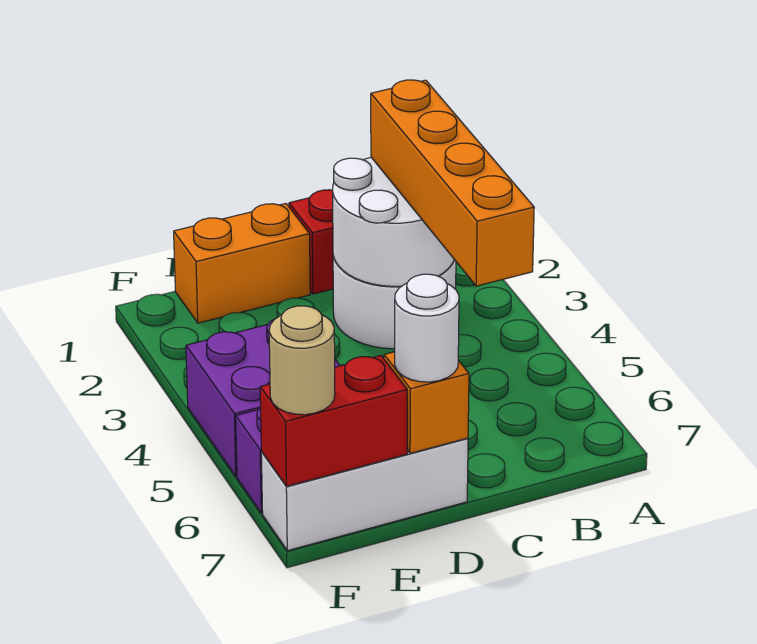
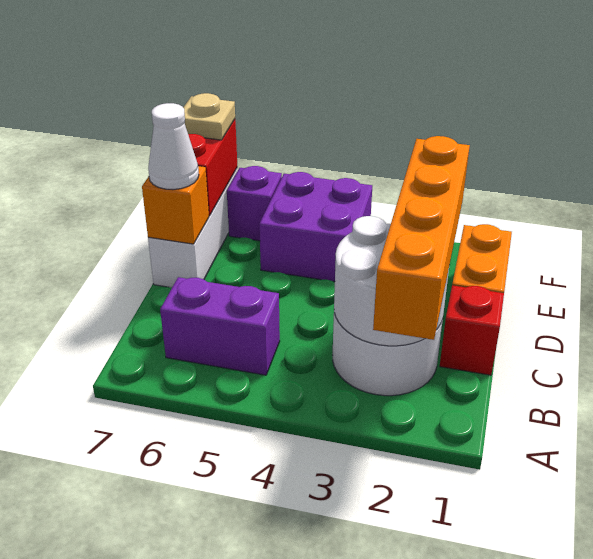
orange brick B2:B5 level 3 -> orange brick A2:D2 level 3
none -> purple brick B5:B6 level 1
white round brick D7 level 3 -> white cone D7 level 3
tan round brick F7 level 3 -> tan plate F7 level 3

